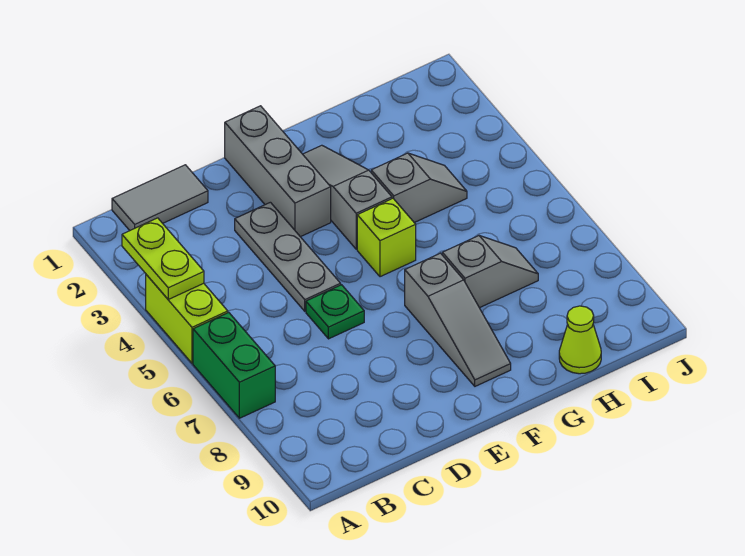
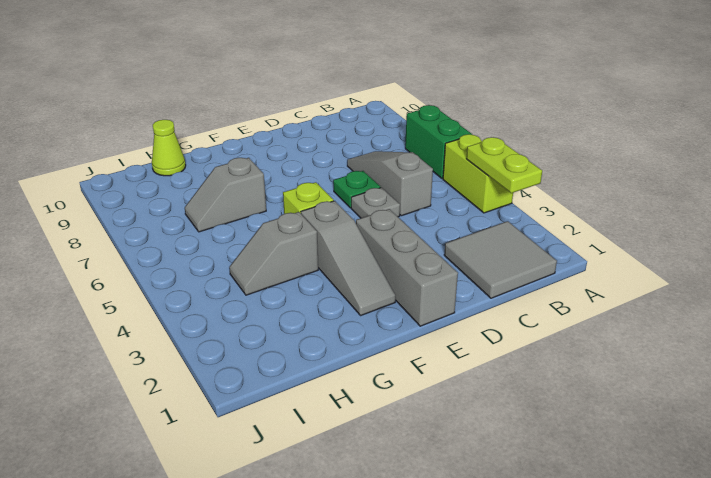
grey tile B1:C1 level 1 -> grey tile B1:C2 level 1
grey plate D3:D5 level 1 -> grey plate D5 level 1
grey slope F7:F9 level 1 top 7 -> grey slope C5:C7 level 1 top 5

